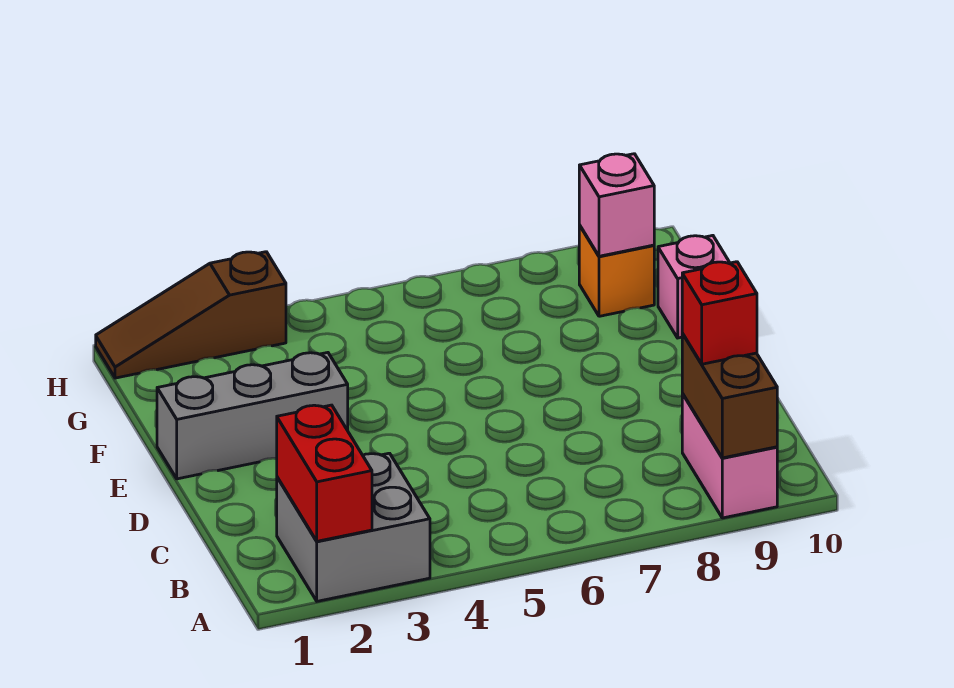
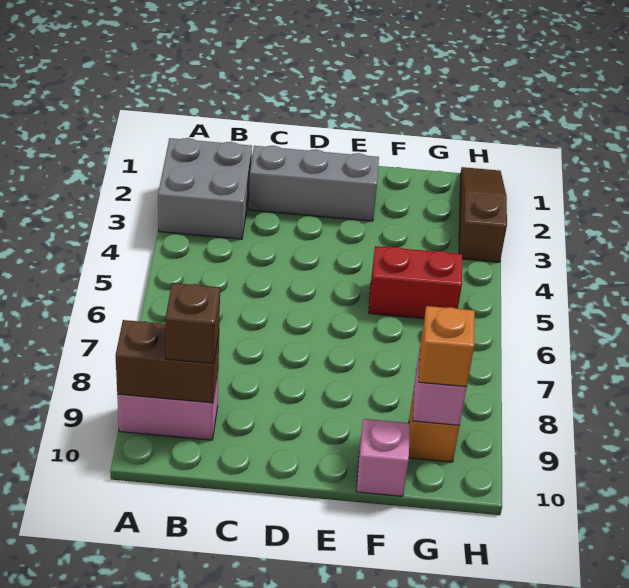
red brick A2:B2 level 2 -> red brick F5:G5 level 1
red brick B9 level 3 -> brown brick B9 level 3
grey brick E1:E3 level 1 -> grey brick C2:E2 level 1
none -> orange brick G9 level 3

